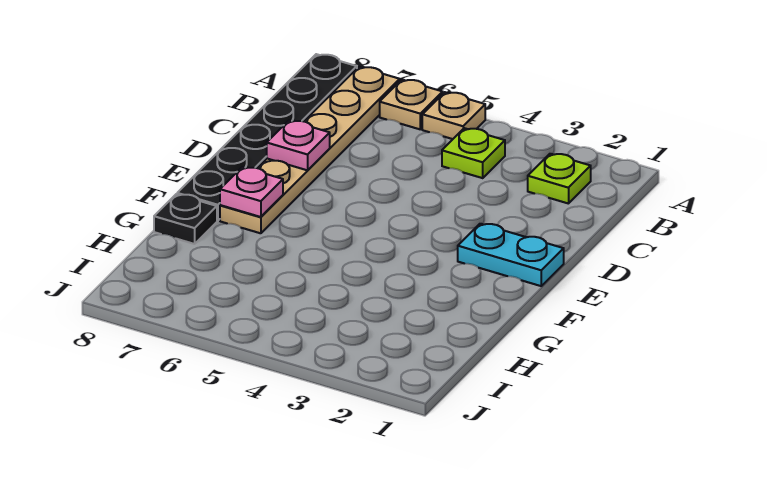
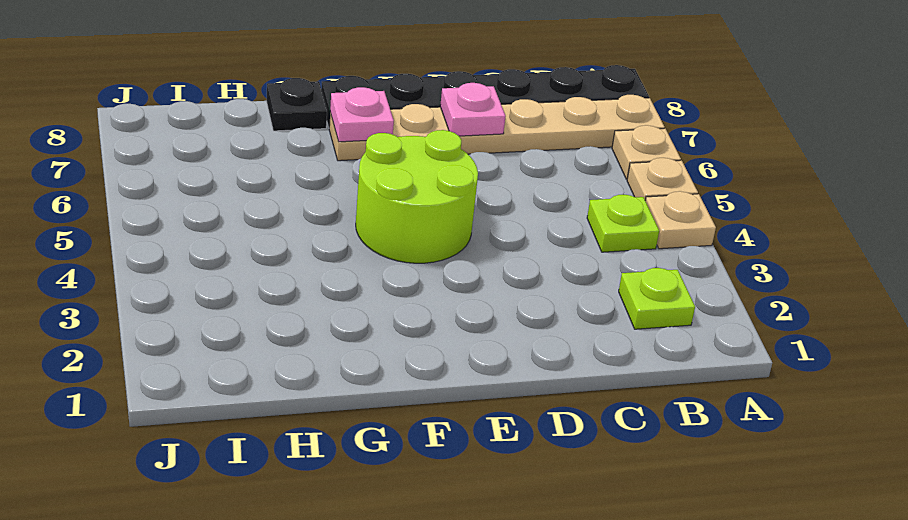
none -> tan plate A4 level 1
cyan plate E1:E2 level 1 -> none
none -> lime round brick E4:F5 level 1

